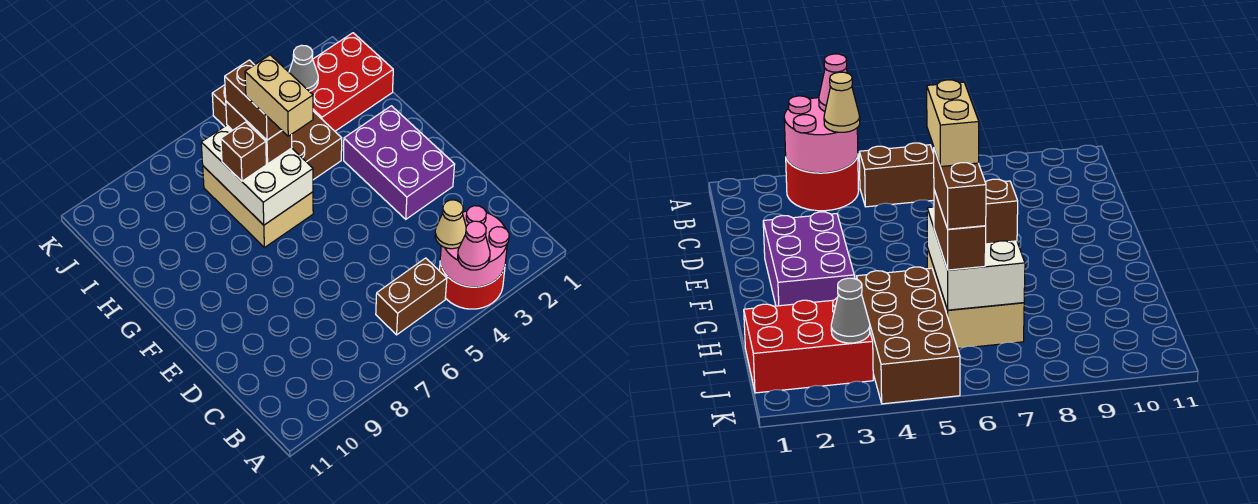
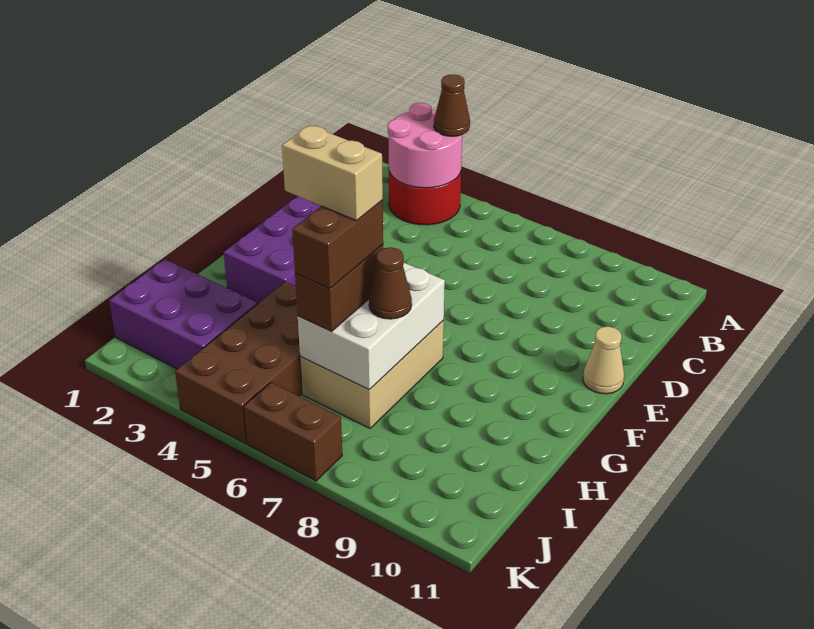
pink cone A4 level 3 -> brown cone A4 level 3
tan cone B4 level 3 -> tan cone E11 level 1
brown brick B5:B6 level 1 -> brown brick K6:K7 level 1
tan brick G6:H6 level 5 -> tan brick H5:H6 level 5
brown brick H7 level 3 -> brown cone H7 level 3
red brick I1:J3 level 1 -> purple brick I1:J3 level 1
grey cone J3 level 2 -> none

